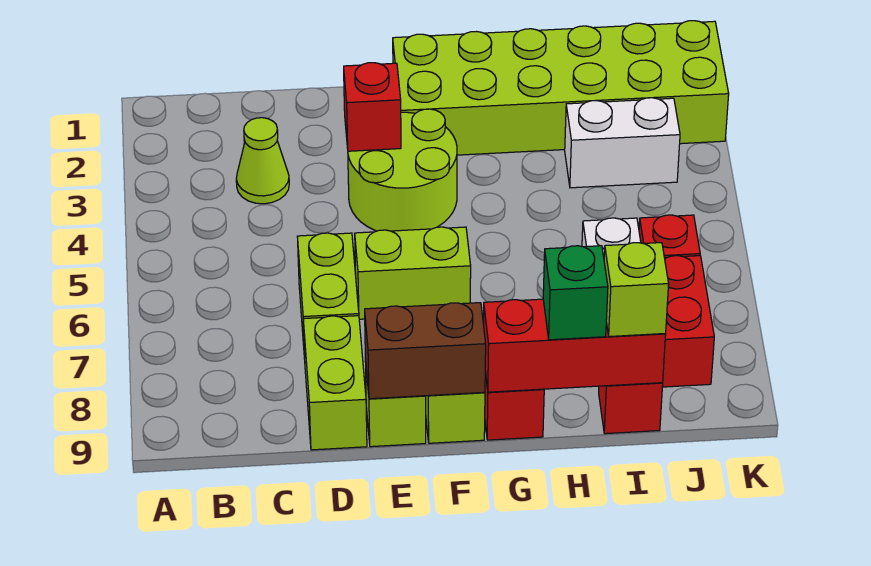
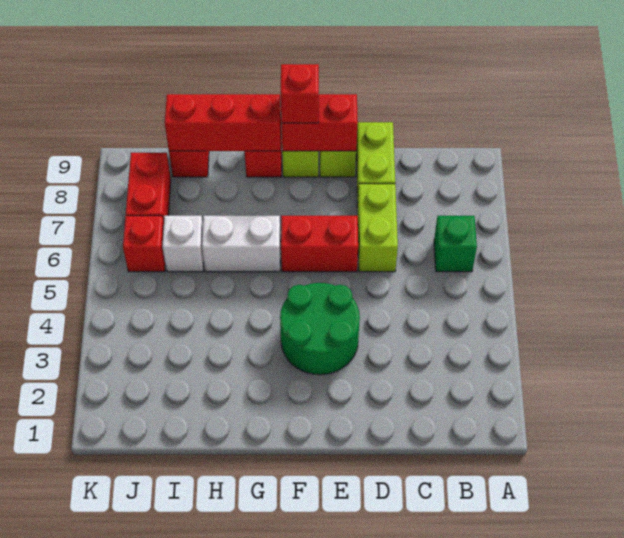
lime cone C3 level 1 -> none
lime round brick E3:F4 level 1 -> green round brick E3:F4 level 1
red brick E3 level 2 -> red brick F9 level 3
lime brick E6:F6 level 1 -> red brick E6:F6 level 1
brown brick E9:F9 level 2 -> red brick E9:F9 level 2
lime brick F1:K2 level 1 -> none
green brick H9 level 3 -> green brick B6 level 1
white brick I3:J3 level 1 -> white brick G6:H6 level 1
lime brick I9 level 3 -> none

